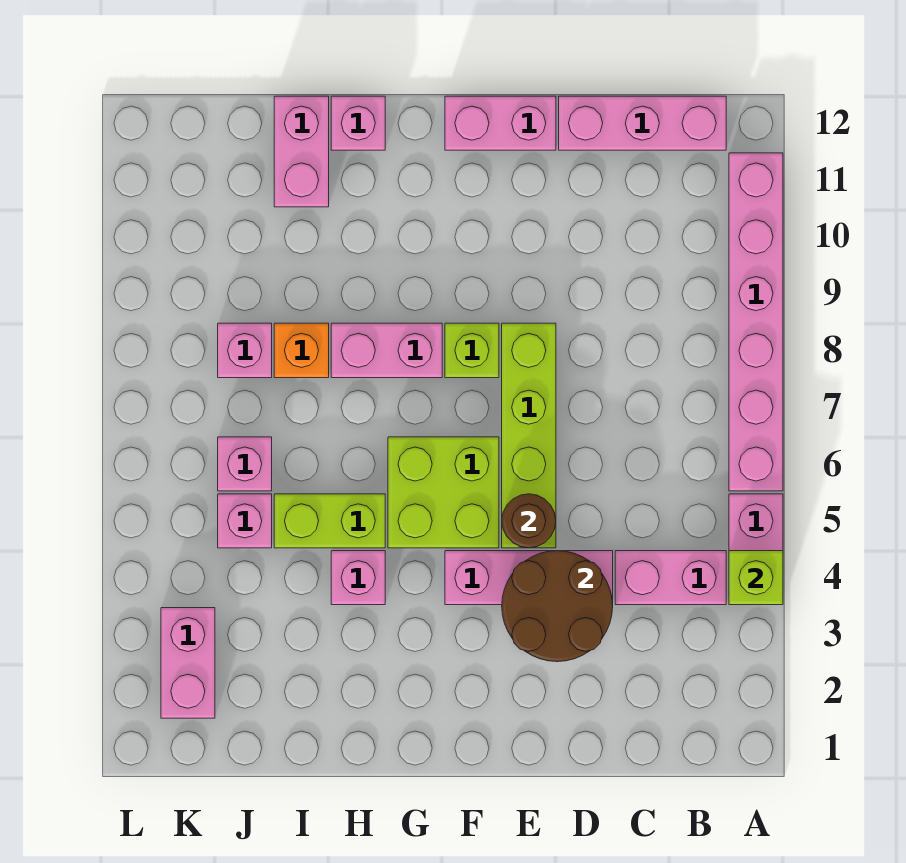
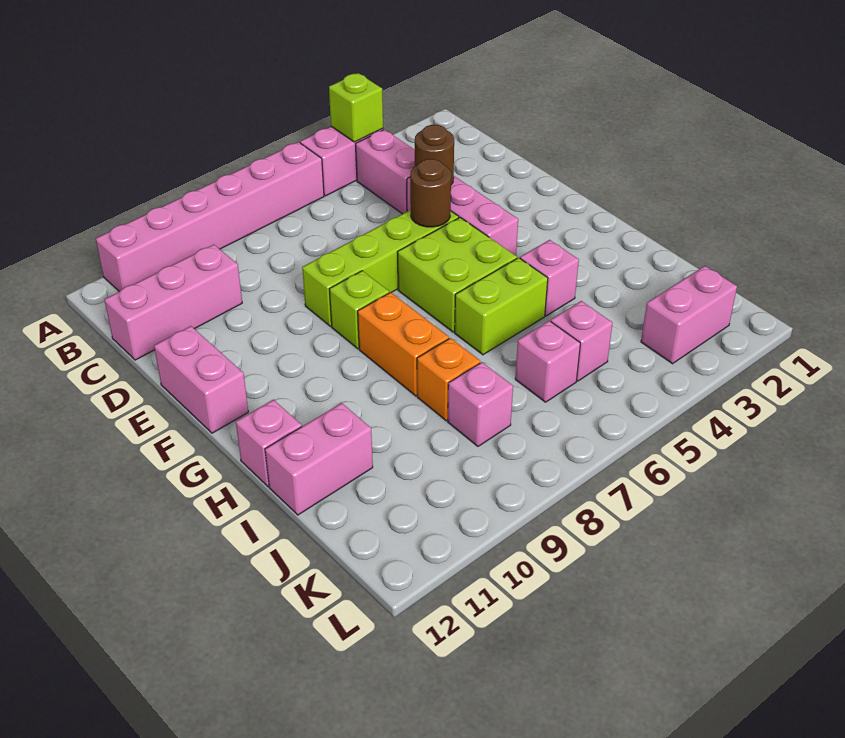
pink brick B12:D12 level 1 -> pink brick C10:C12 level 1
brown round brick D3:E4 level 2 -> brown round brick D4 level 2
pink brick G8:H8 level 1 -> orange brick G8:H8 level 1
lime brick H5:I5 level 1 -> lime brick H5:H6 level 1

